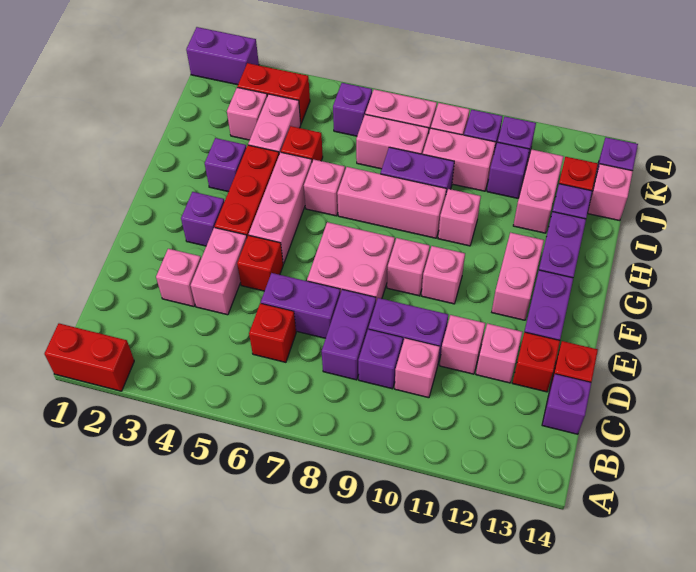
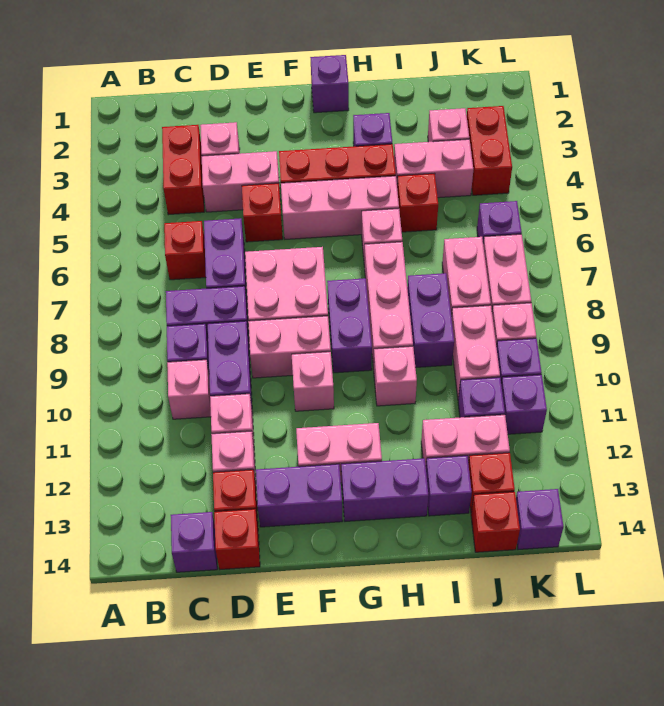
red brick A1:A2 level 1 -> red brick C3:C4 level 1
purple brick F3 level 1 -> purple brick G1 level 1
pink brick F9 level 1 -> pink brick E9:F9 level 1
pink brick J14 level 1 -> red brick J14 level 1
purple brick L1:L2 level 1 -> purple brick G8:G9 level 1

